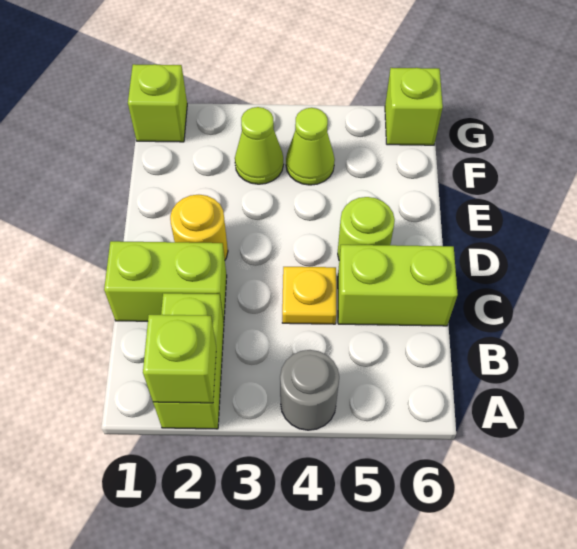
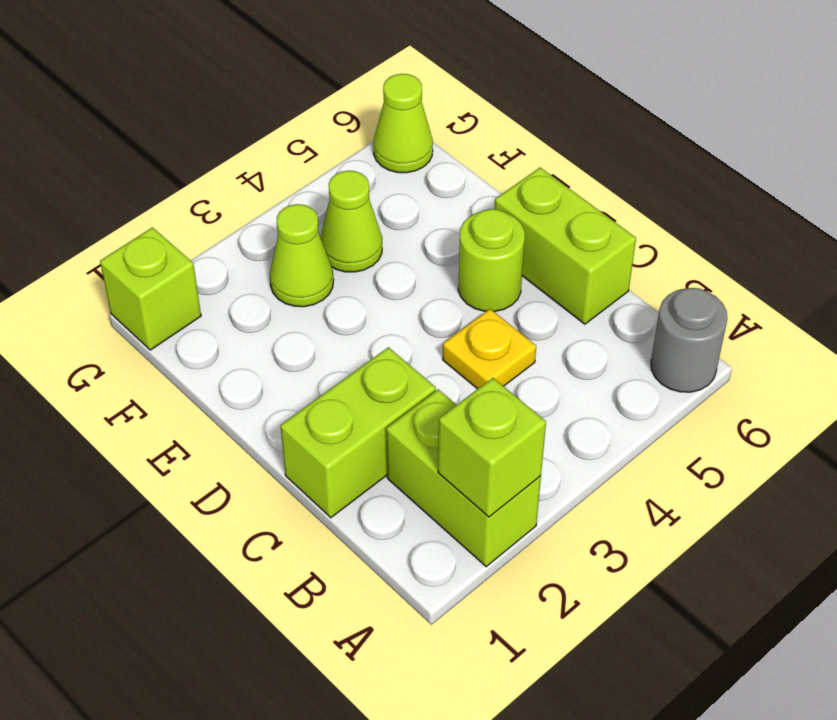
grey round brick A4 level 1 -> grey round brick A6 level 1
lime brick C5:C6 level 1 -> lime brick C6:D6 level 1
yellow round brick D2 level 1 -> none
lime brick G6 level 1 -> lime cone G6 level 1

